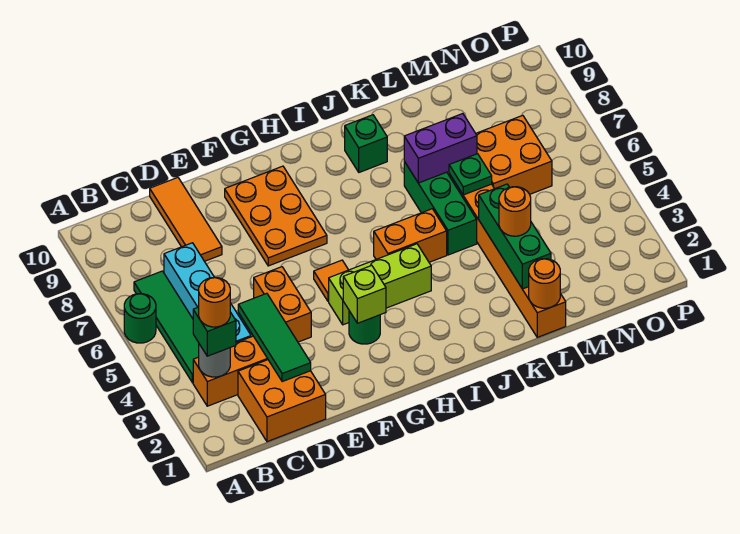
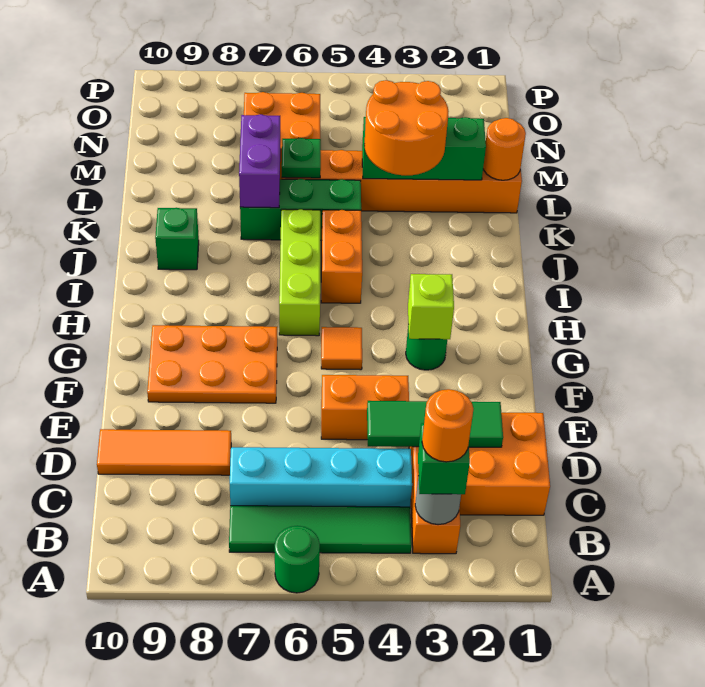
lime brick G4:I4 level 1 -> lime brick H6:J6 level 1
orange round brick L3 level 3 -> orange round brick K3:L4 level 3

